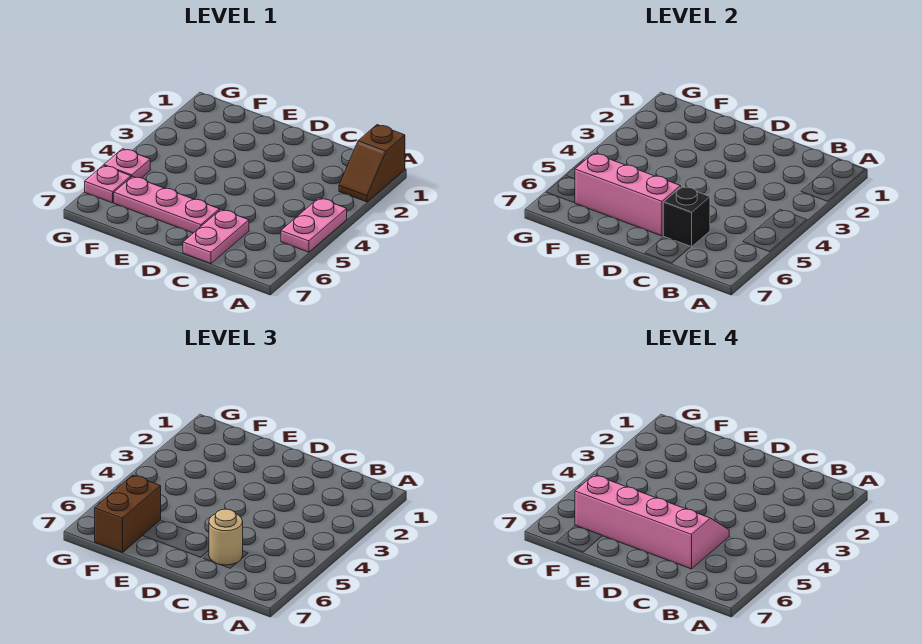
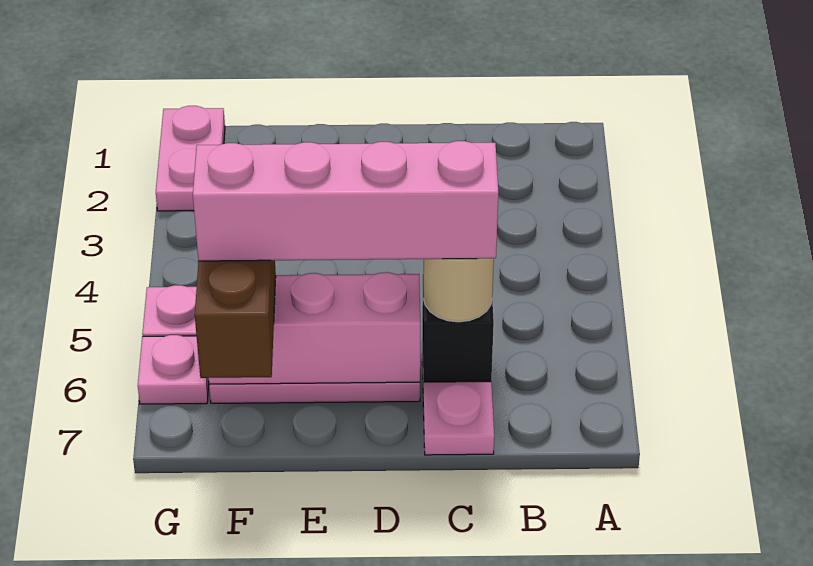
brown slope A1:A2 level 1 top 1 -> none
pink plate A4:A5 level 1 -> pink plate G1:G2 level 1

